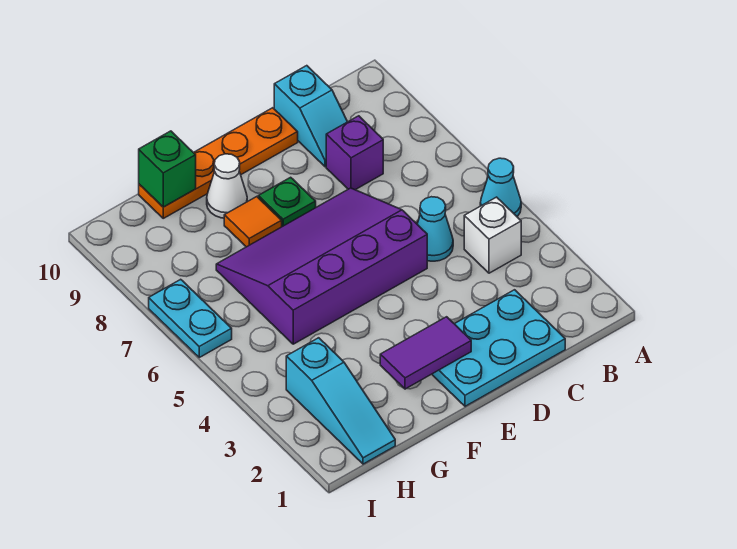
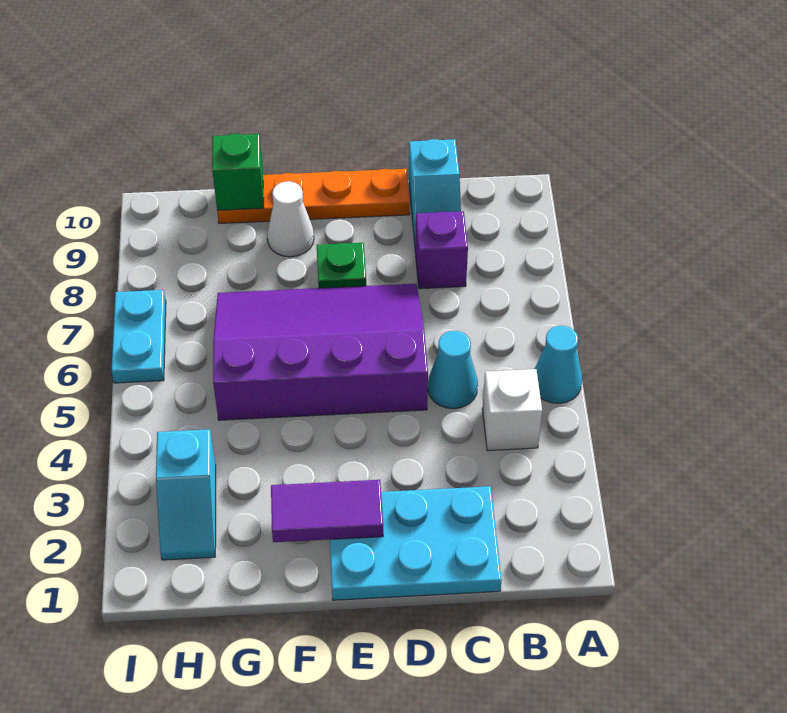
orange tile F8 level 1 -> none
cyan slope H1:H3 level 1 top 3 -> cyan slope H2:H3 level 1 top 3

